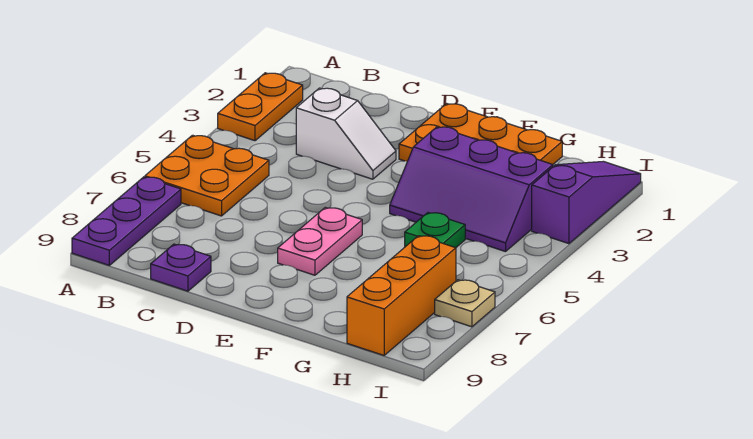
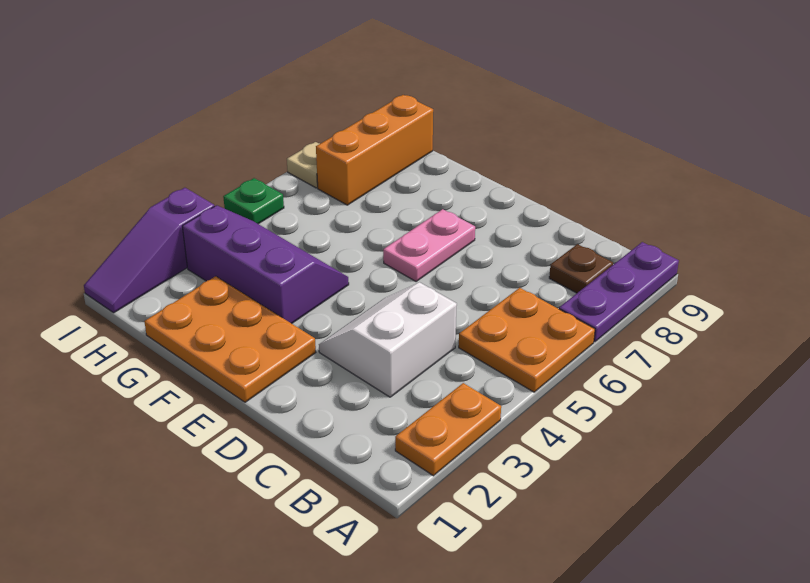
none -> brown plate B8 level 1
white slope C3:D3 level 1 top C -> white slope C3:D4 level 1 top C
purple plate C9 level 1 -> none
green plate G5 level 1 -> green plate I5 level 1

